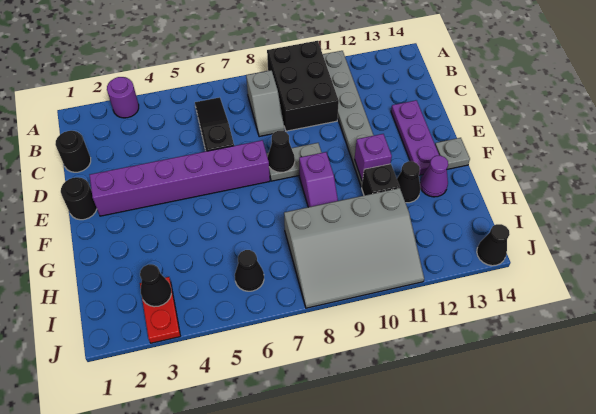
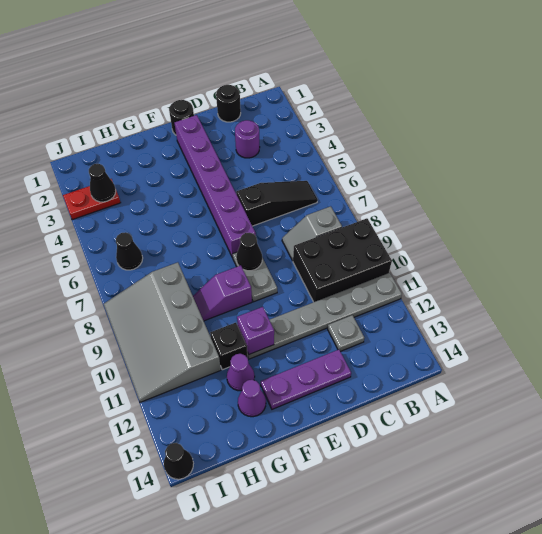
purple round brick A3 level 1 -> purple round brick C3 level 1
grey plate F14 level 1 -> grey plate C12 level 1
black cone G12 level 1 -> purple cone G12 level 1

